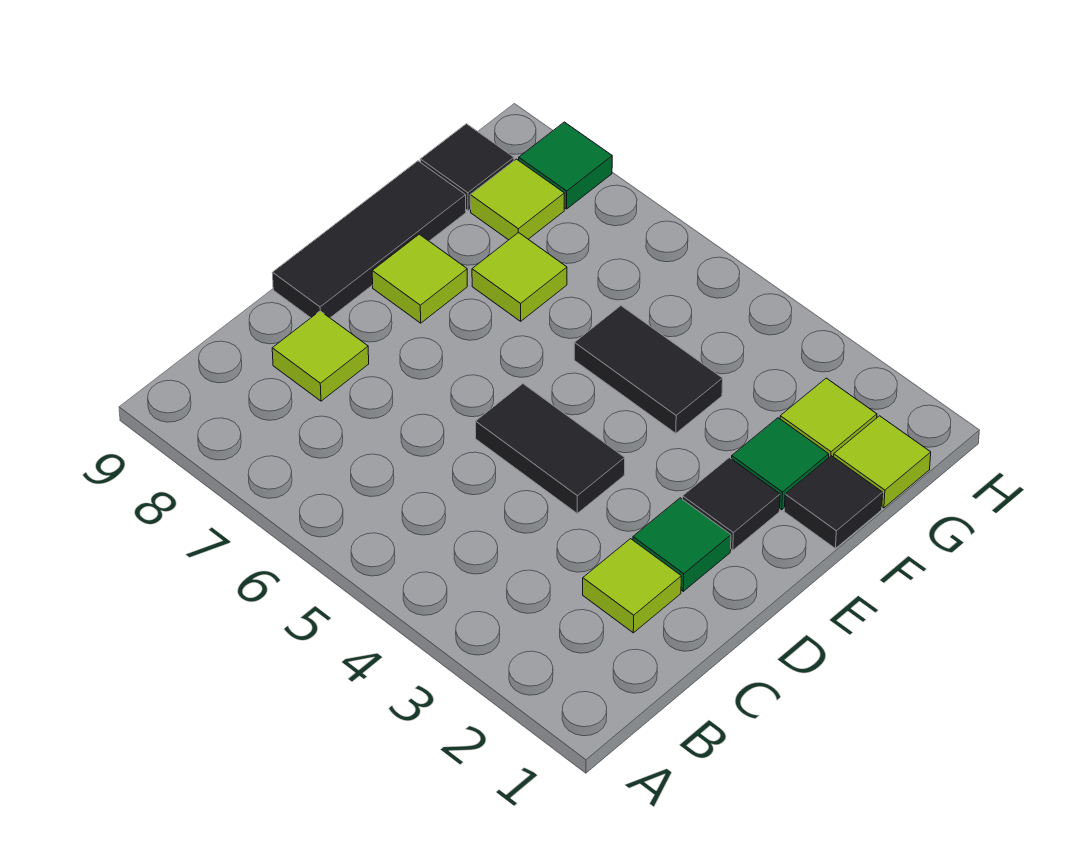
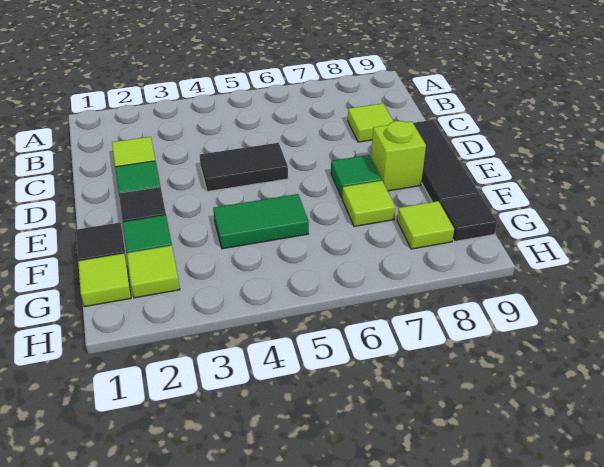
lime tile E8 level 1 -> lime brick E8 level 1
black tile F4:F5 level 1 -> green tile F4:F5 level 1
green tile H8 level 1 -> green tile E7 level 1

